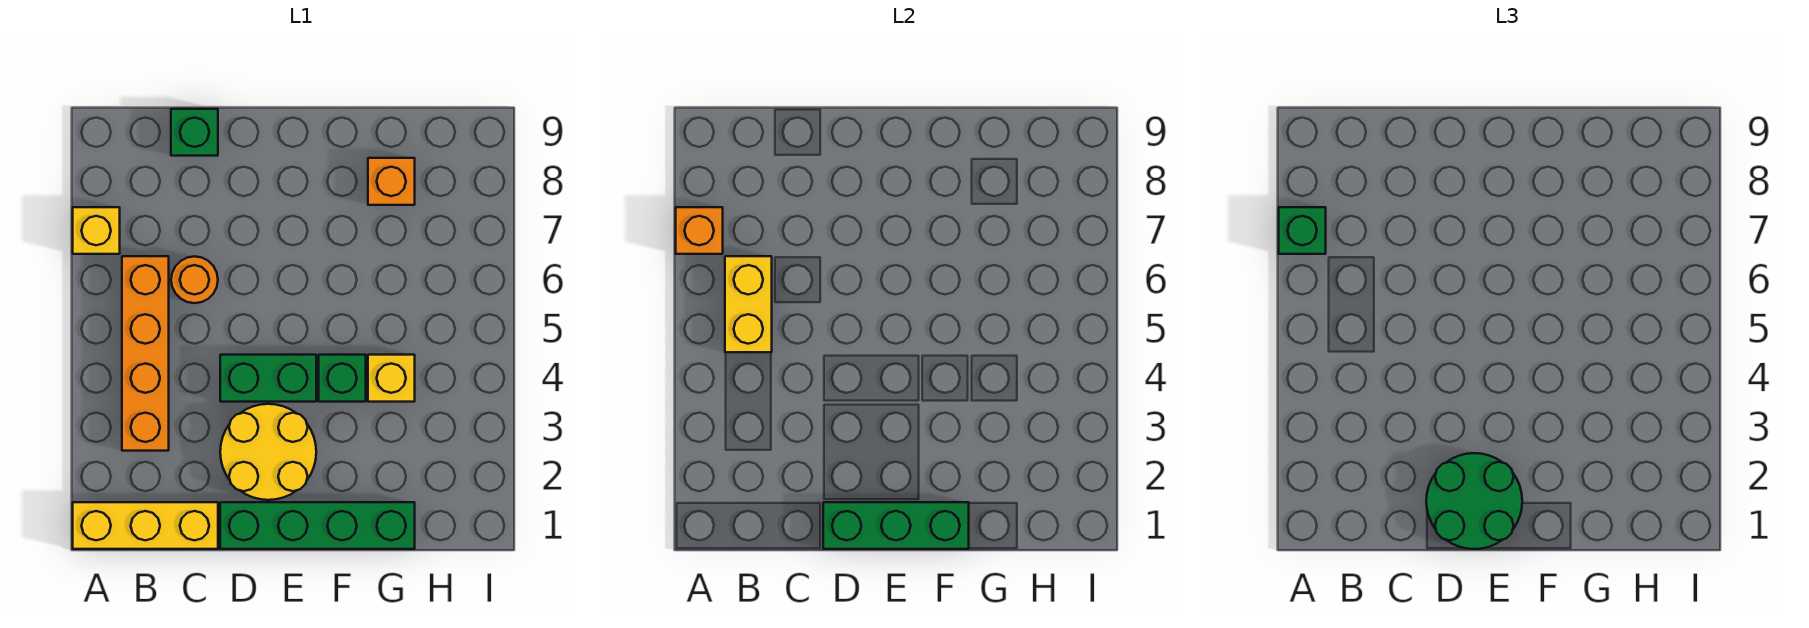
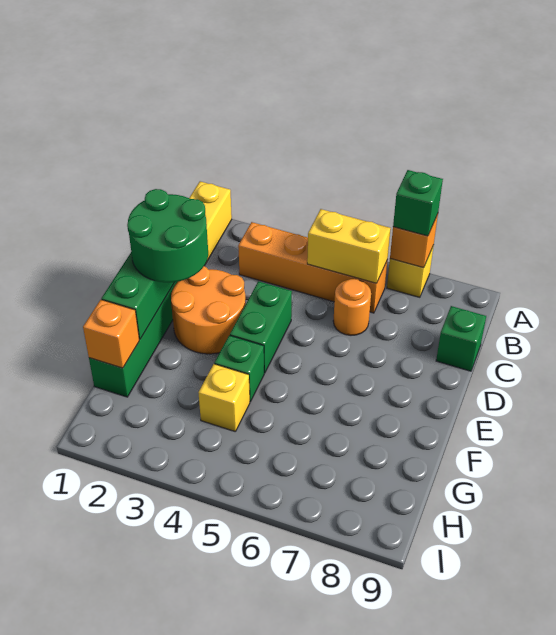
yellow round brick D2:E3 level 1 -> orange round brick D2:E3 level 1
orange brick G8 level 1 -> orange brick G1 level 2

